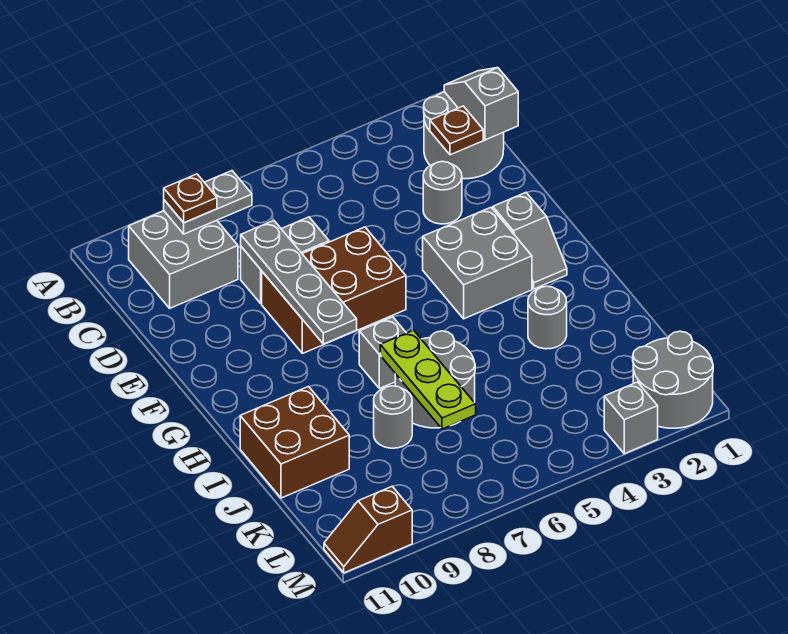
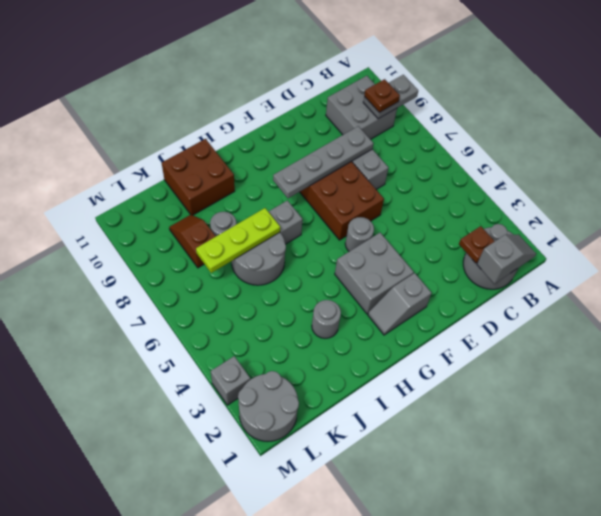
grey plate B8:B9 level 2 -> grey plate A9:B9 level 2
grey round brick D3 level 1 -> grey round brick F5 level 1
brown slope M10:M11 level 1 top 10 -> brown slope K8:K9 level 1 top 8

